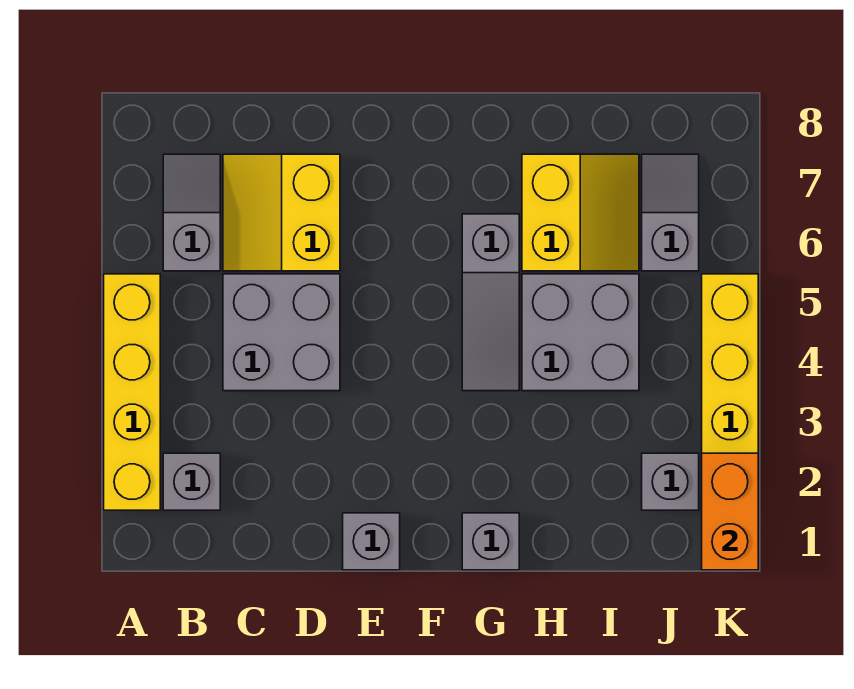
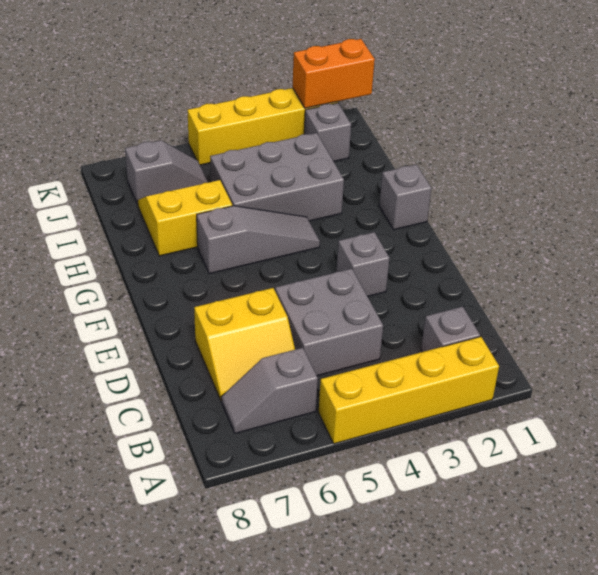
grey brick E1 level 1 -> grey brick E3 level 1
grey brick H4:I5 level 1 -> grey brick H3:I5 level 1
grey slope J6:J7 level 1 top 6 -> grey slope J6:J7 level 1 top 7

